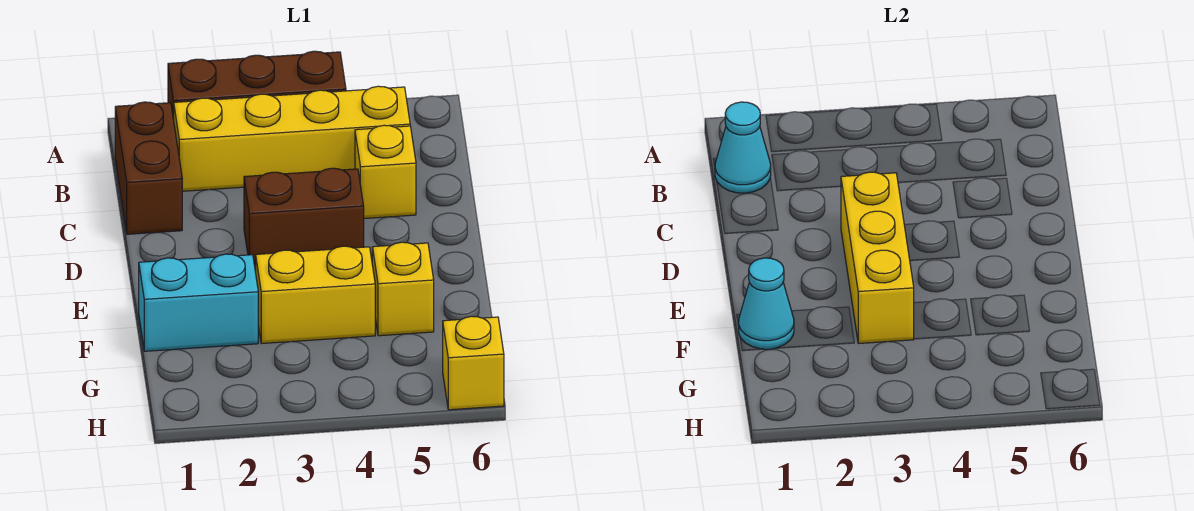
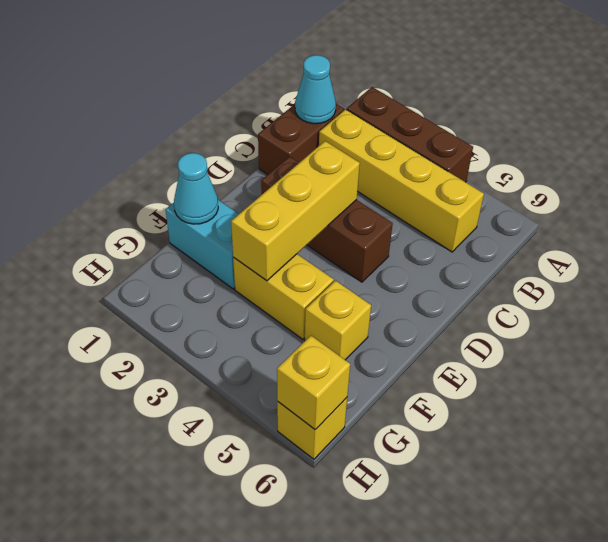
yellow brick C5 level 1 -> yellow brick H6 level 2
brown brick D3:D4 level 1 -> brown brick D2:D4 level 1

